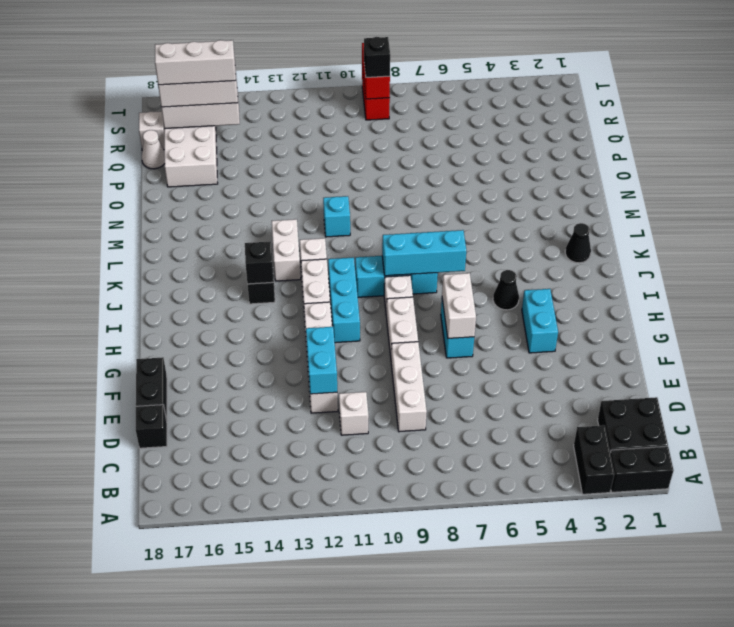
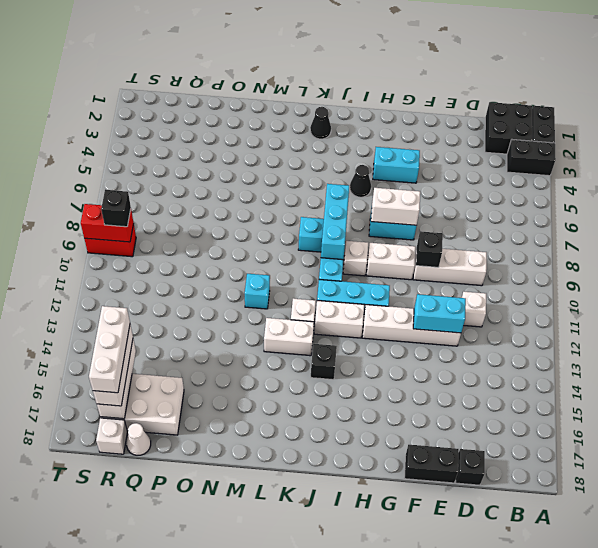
black brick J14 level 2 -> black brick F9 level 2

